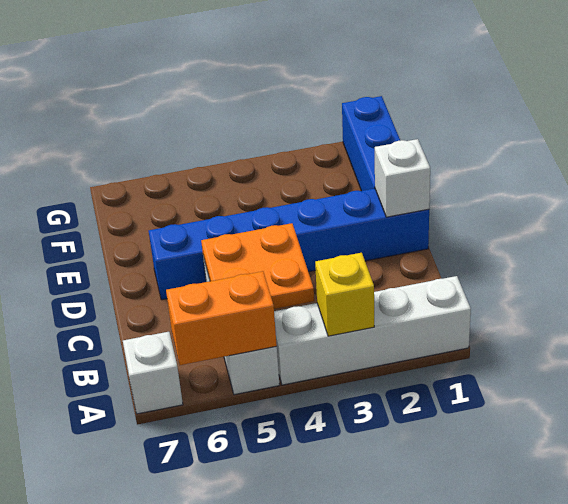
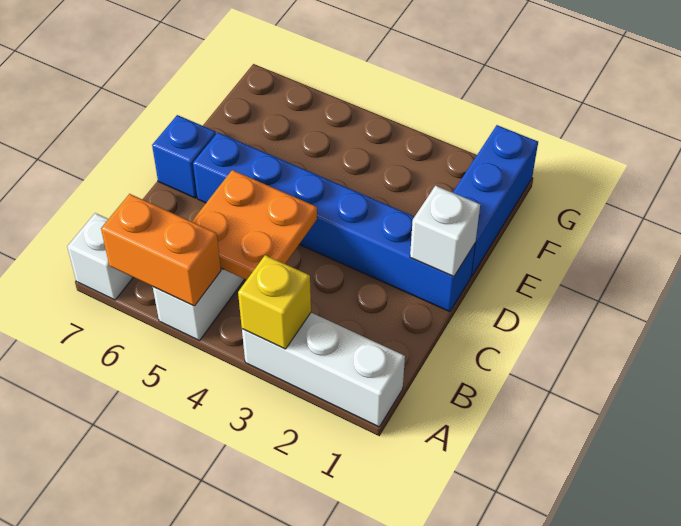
white brick A1:A4 level 1 -> white brick A1:A3 level 1
none -> blue brick D7 level 1

